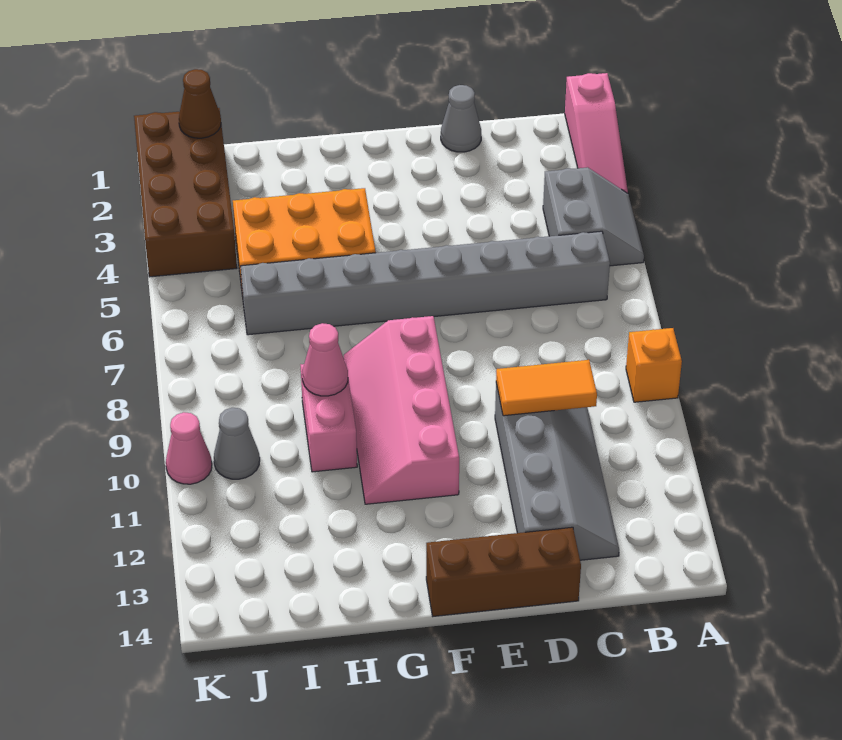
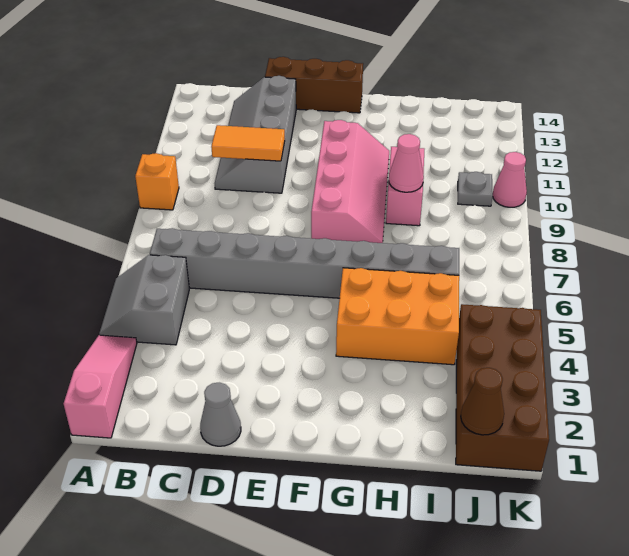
grey cone J10 level 1 -> grey plate J10 level 1

